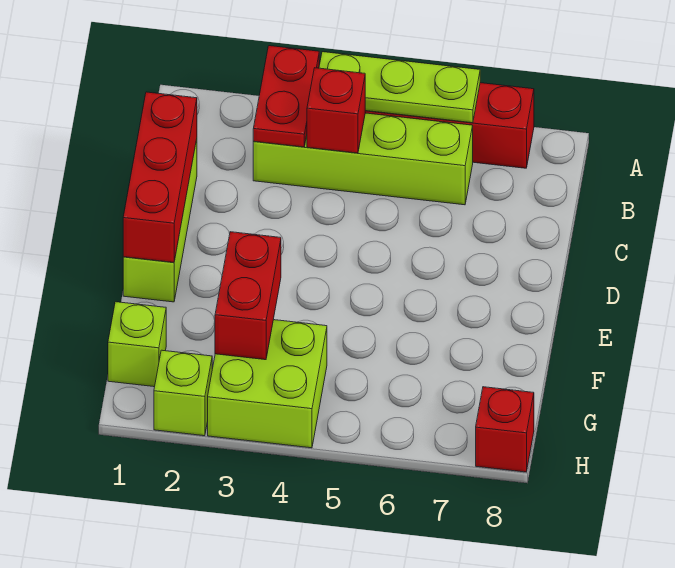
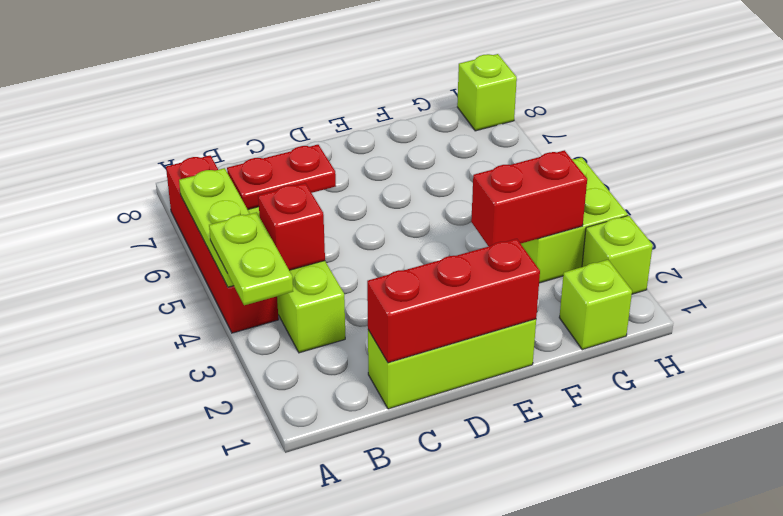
red plate A3:B3 level 2 -> red plate B6:C6 level 2
none -> lime plate A3:A4 level 3
red brick H8 level 1 -> lime brick H8 level 1

